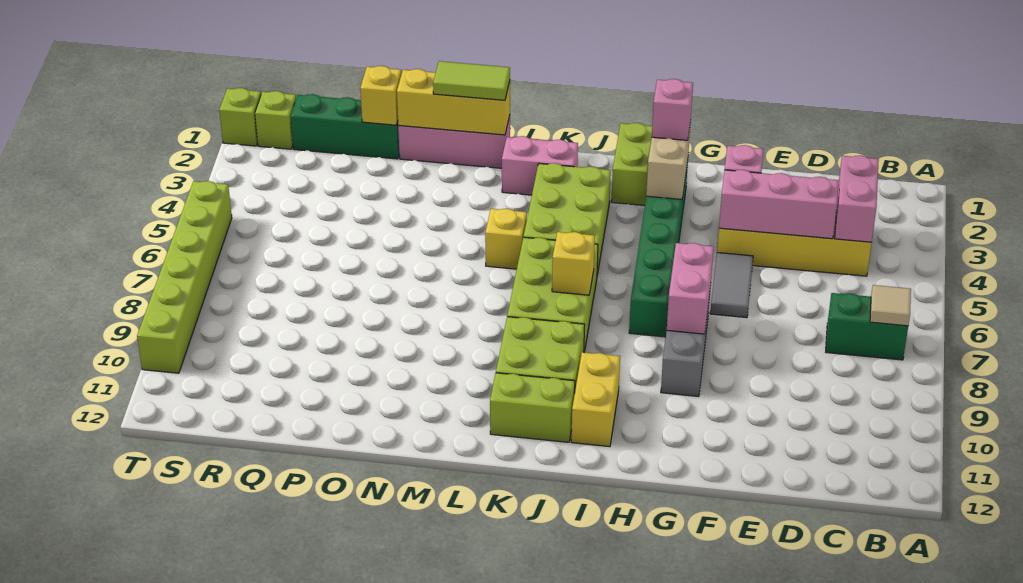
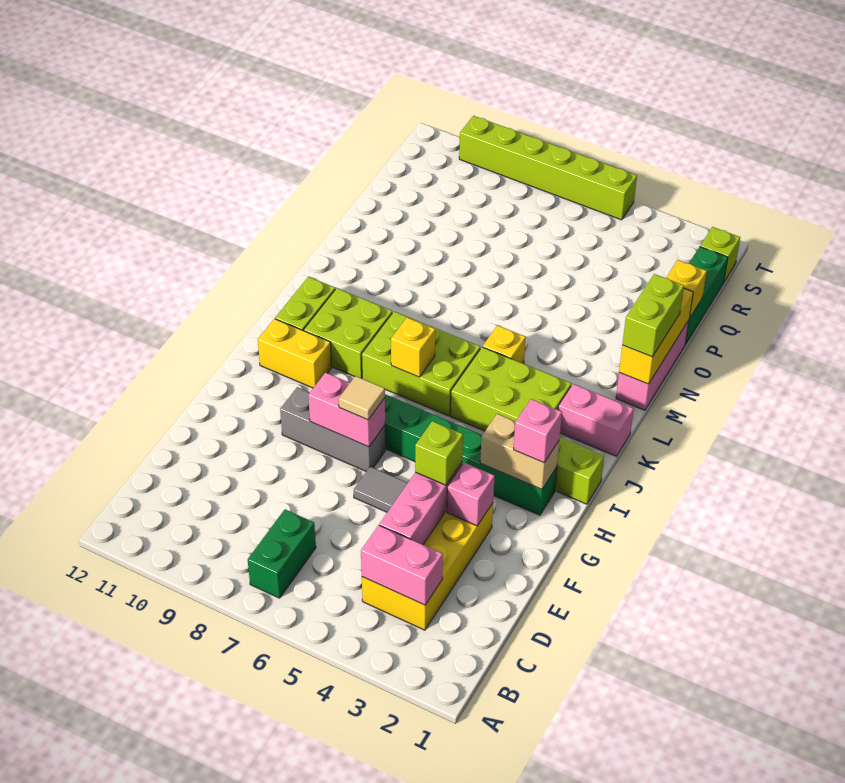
tan tile B7 level 2 -> tan tile G7 level 3
pink brick K2:L2 level 1 -> pink brick K1:K2 level 1
lime tile M1:N1 level 3 -> lime brick M1:N1 level 3
lime brick T1 level 1 -> lime brick F4 level 3

